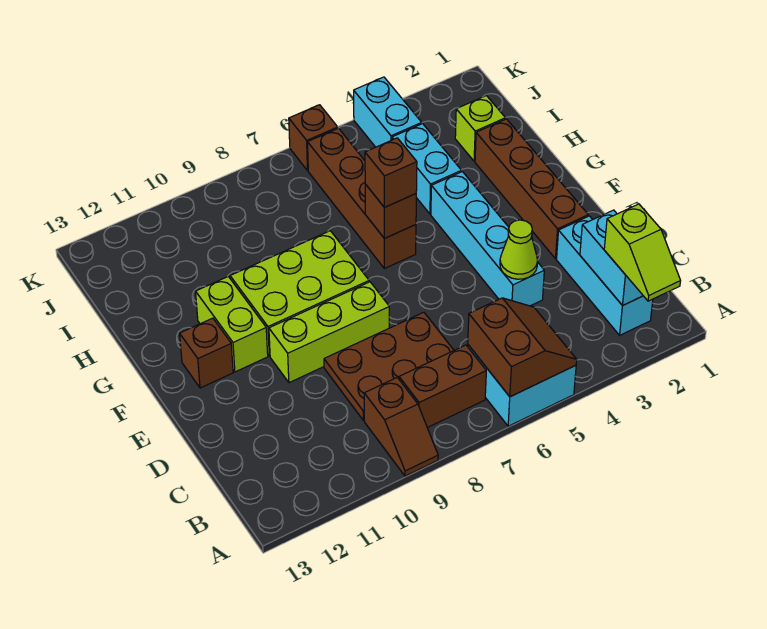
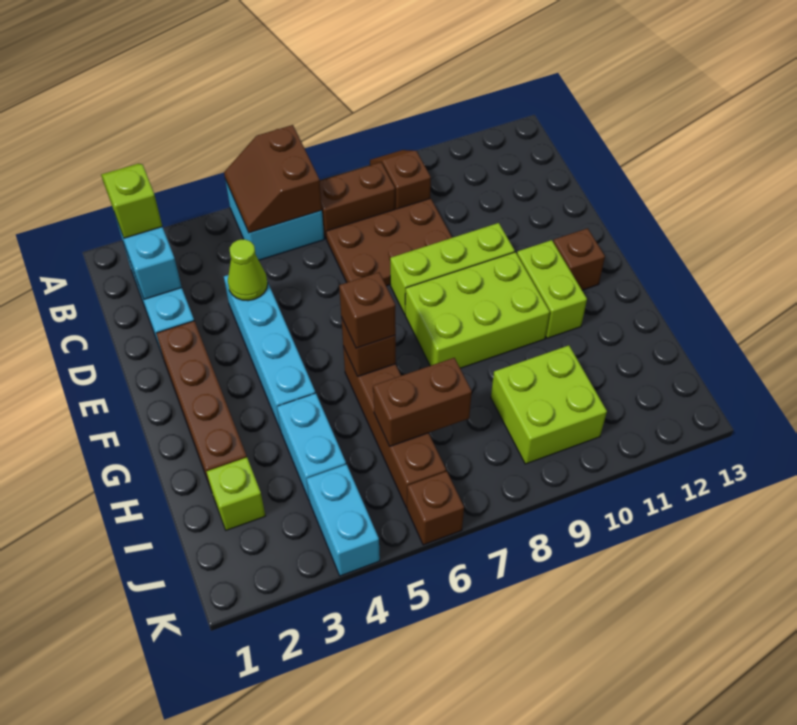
none -> brown brick I6:I7 level 2
none -> lime brick I9:J10 level 1

